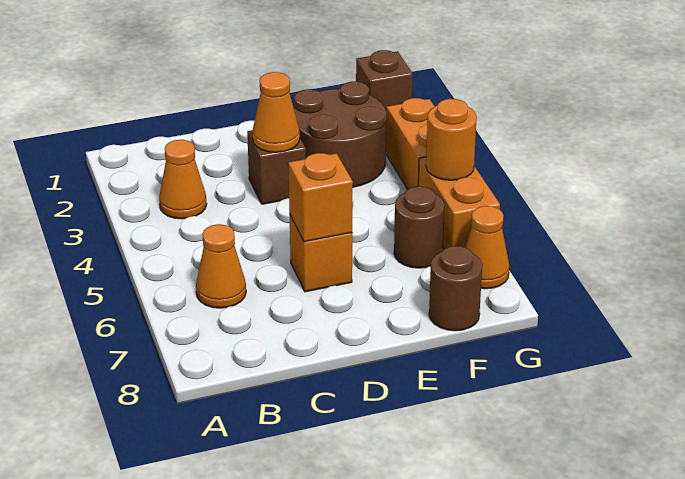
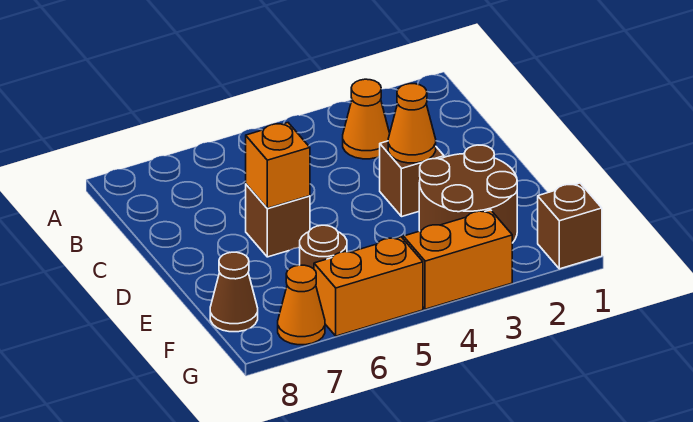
orange cone B6 level 1 -> none
orange brick D6 level 1 -> brown brick D6 level 1
brown round brick F8 level 1 -> brown cone F8 level 1
orange round brick G5 level 2 -> none

